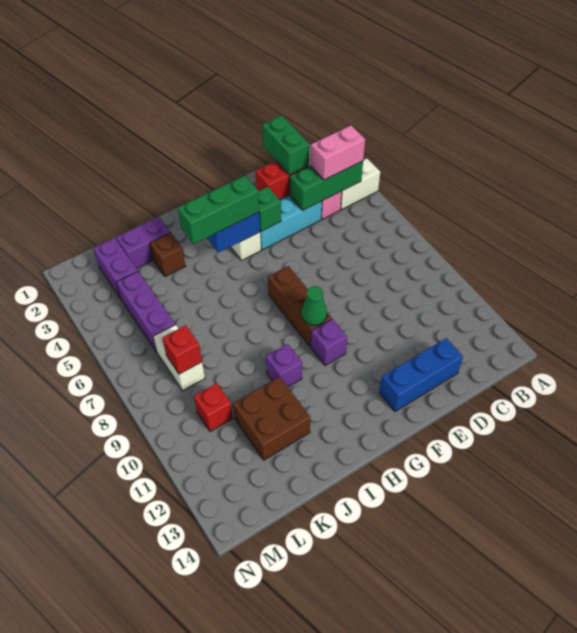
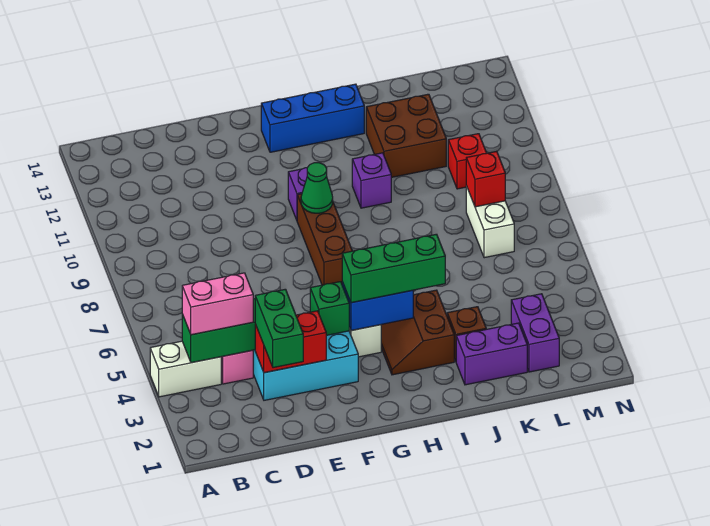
blue brick D13:F13 level 1 -> blue brick G13:I13 level 1
none -> brown slope H3:I4 level 1 top I
purple brick L4:L6 level 1 -> none

